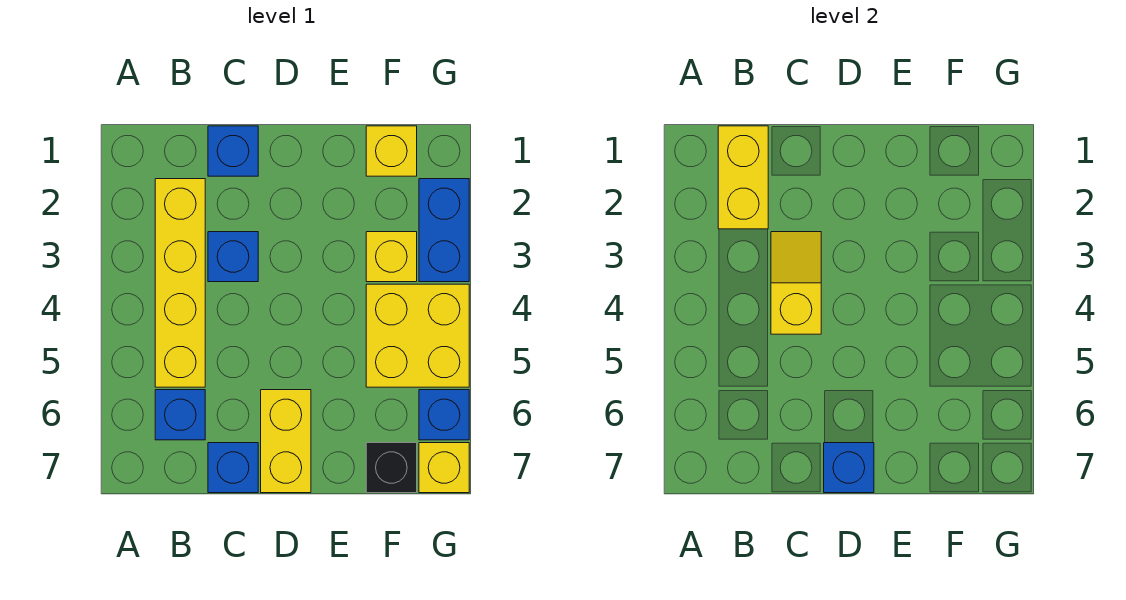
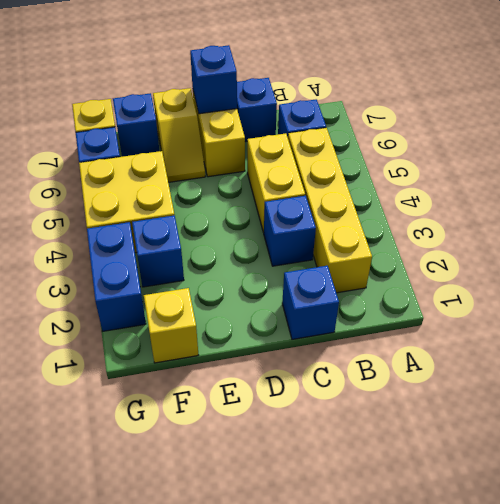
yellow brick B1:B2 level 2 -> yellow brick C4:C5 level 1
yellow slope C3:C4 level 2 top 4 -> yellow slope E6:E7 level 1 top 7
yellow brick F3 level 1 -> blue brick F3 level 1
black brick F7 level 1 -> blue brick F7 level 1

